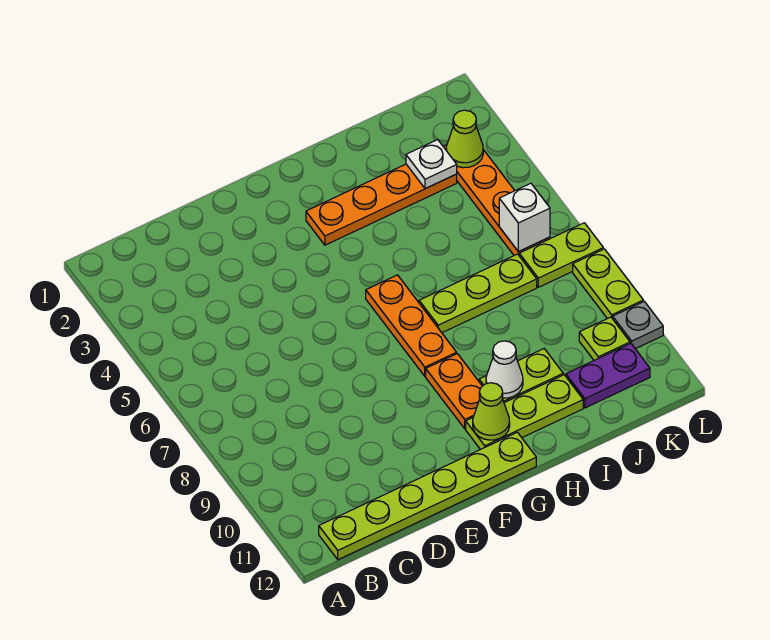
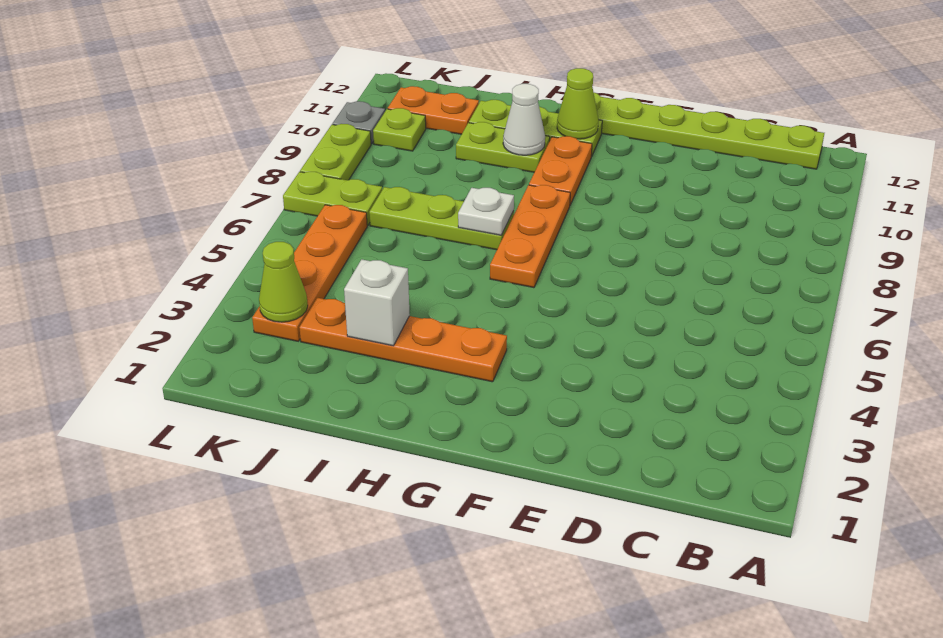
white plate J3 level 2 -> white plate H7 level 2
purple plate J11:K11 level 1 -> orange plate J11:K11 level 1
white brick K6 level 2 -> white brick I3 level 2

